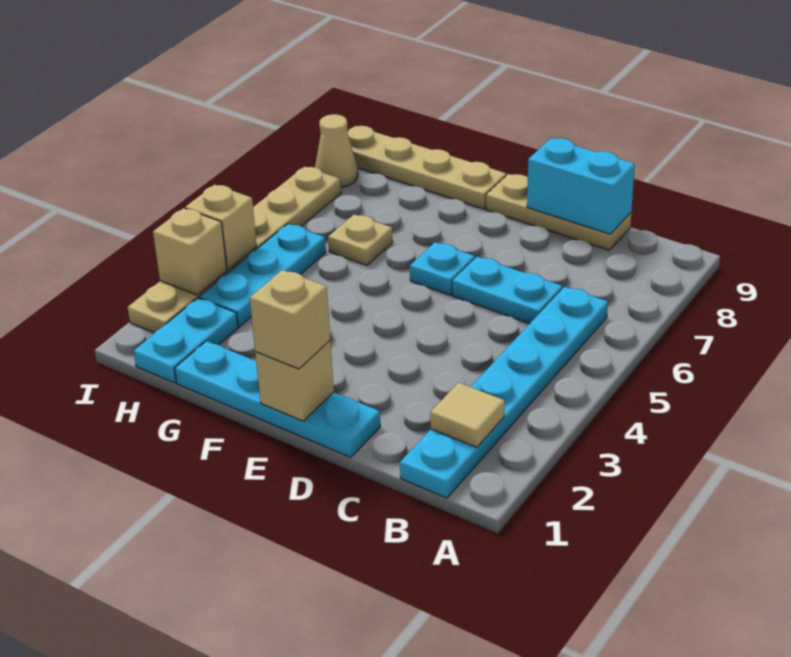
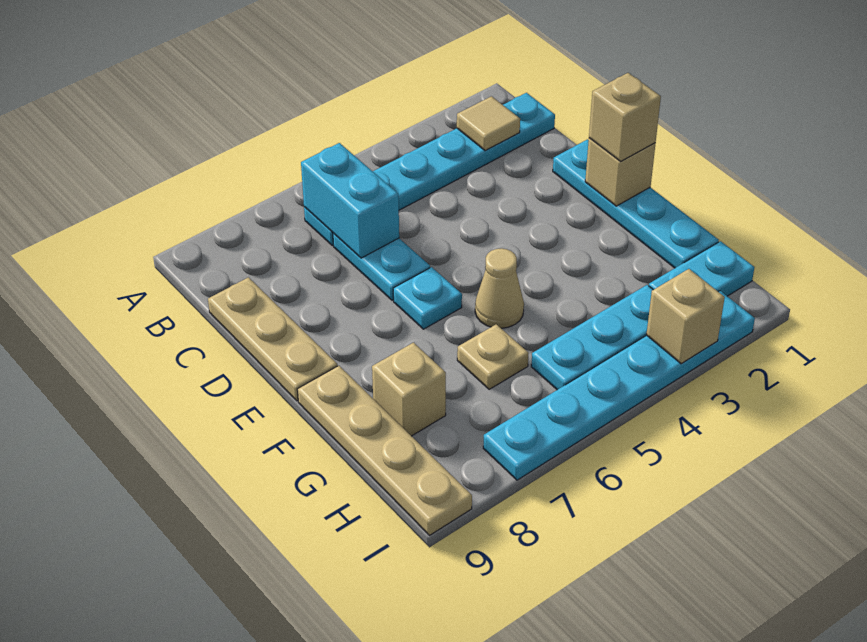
cyan brick C9:D9 level 2 -> cyan brick B6:C6 level 2
tan plate I2:I7 level 1 -> cyan plate I2:I7 level 1
tan brick I4 level 2 -> tan brick G8 level 1
tan cone I8 level 1 -> tan cone F5 level 1

